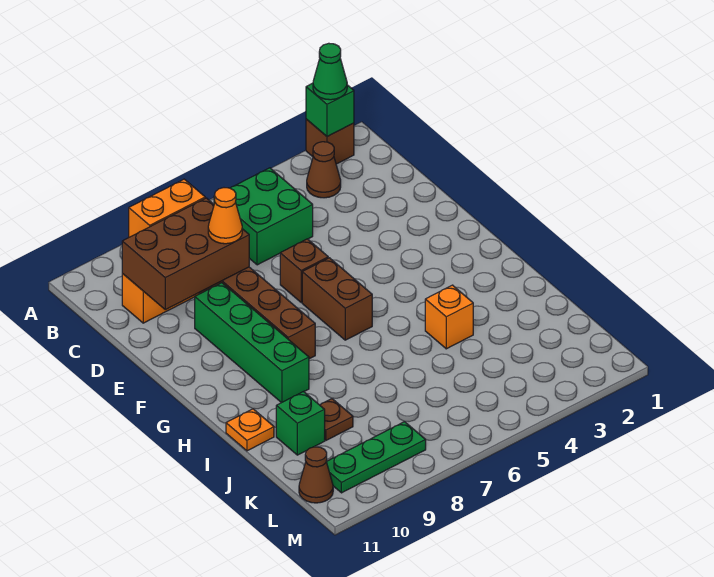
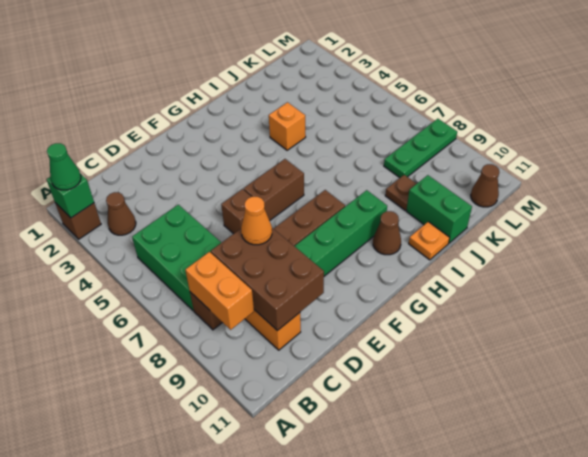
green brick B5:C6 level 1 -> green brick B5:C7 level 1
none -> brown cone H10 level 1
green brick J10 level 1 -> green brick J10:J11 level 1
green plate L8:L10 level 1 -> green plate K8:M8 level 1

